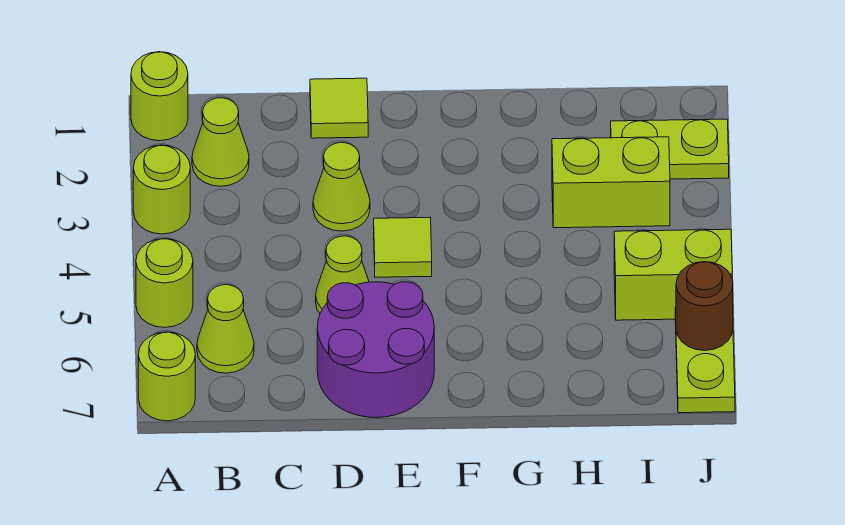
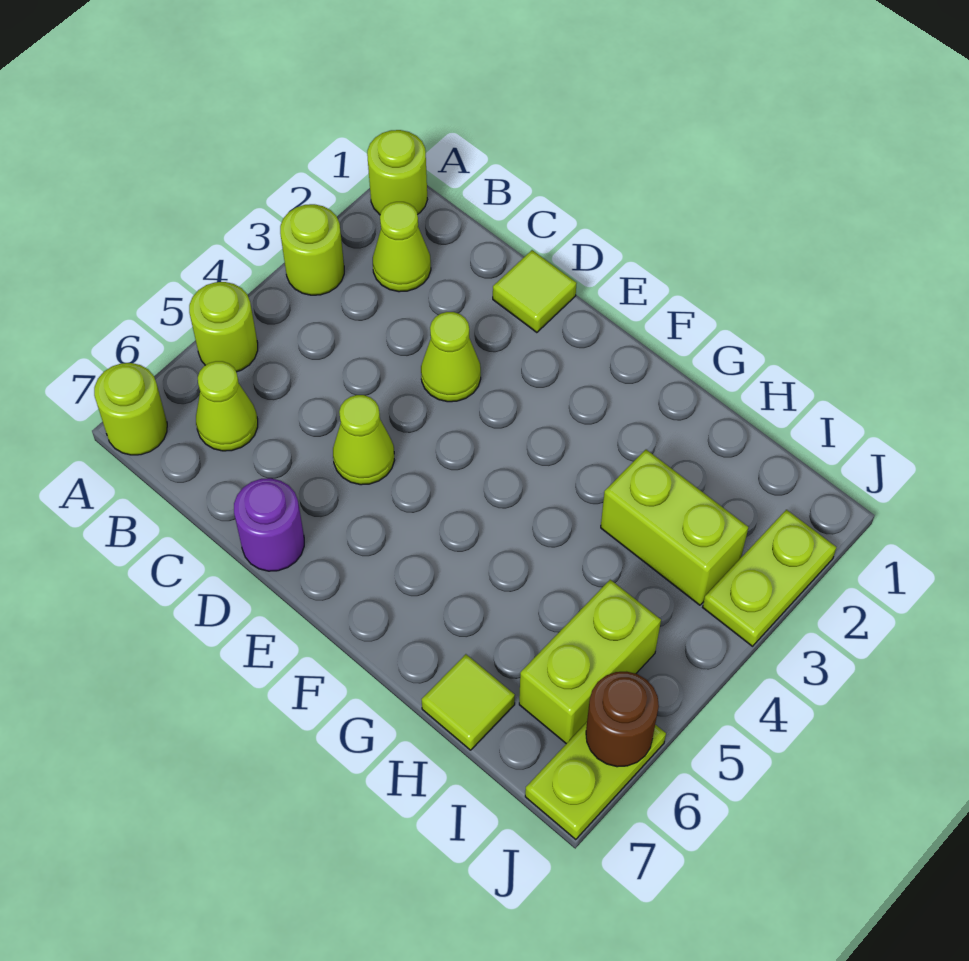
purple round brick D6:E7 level 1 -> purple round brick D7 level 1
lime tile E4 level 1 -> lime tile H7 level 1
lime plate I2:J2 level 1 -> lime plate J2:J3 level 1
lime brick I5:J5 level 1 -> lime brick I5:I6 level 1

